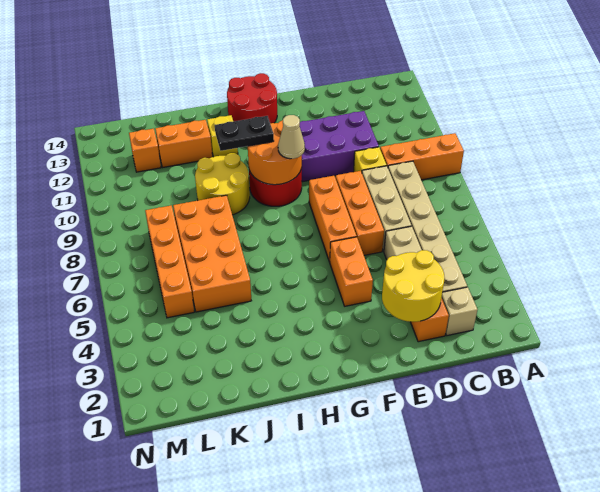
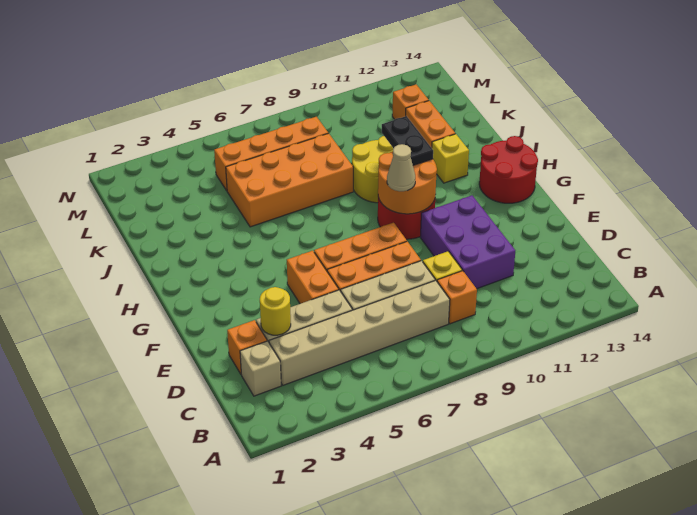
orange brick A9:C9 level 1 -> orange brick C9 level 1
yellow round brick D2:E3 level 2 -> yellow round brick D3 level 2
orange brick F4:F5 level 1 -> orange brick E5:F5 level 1

